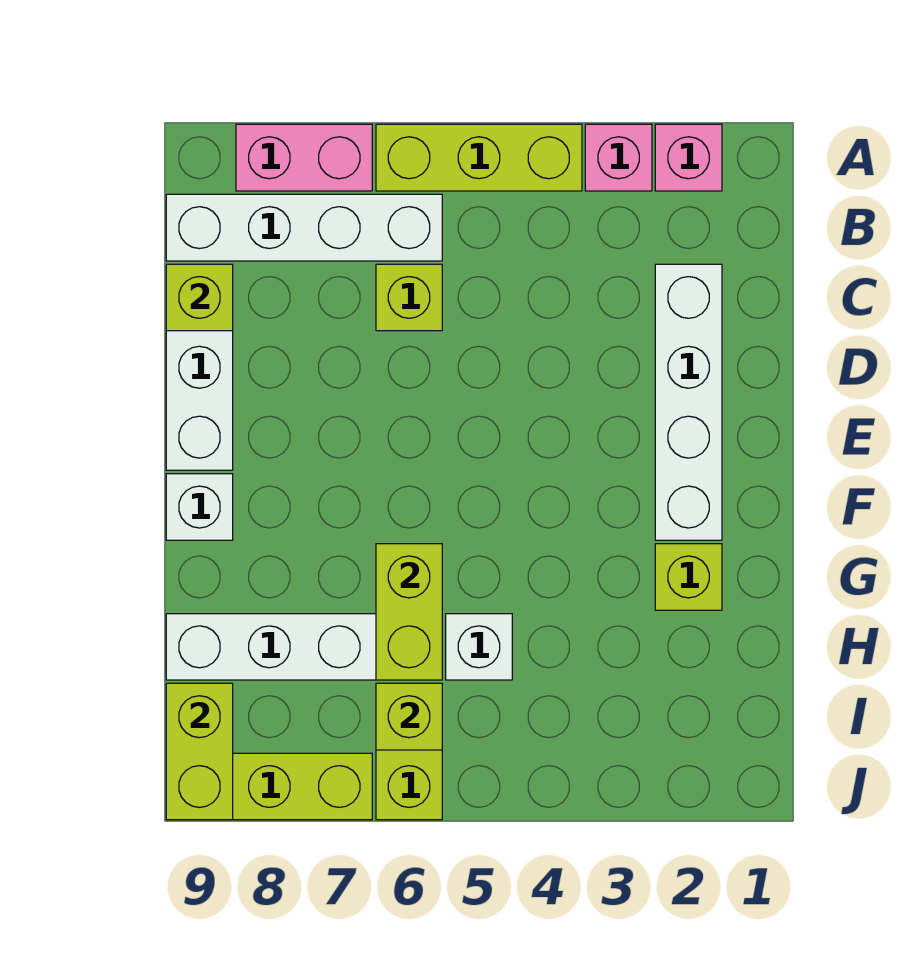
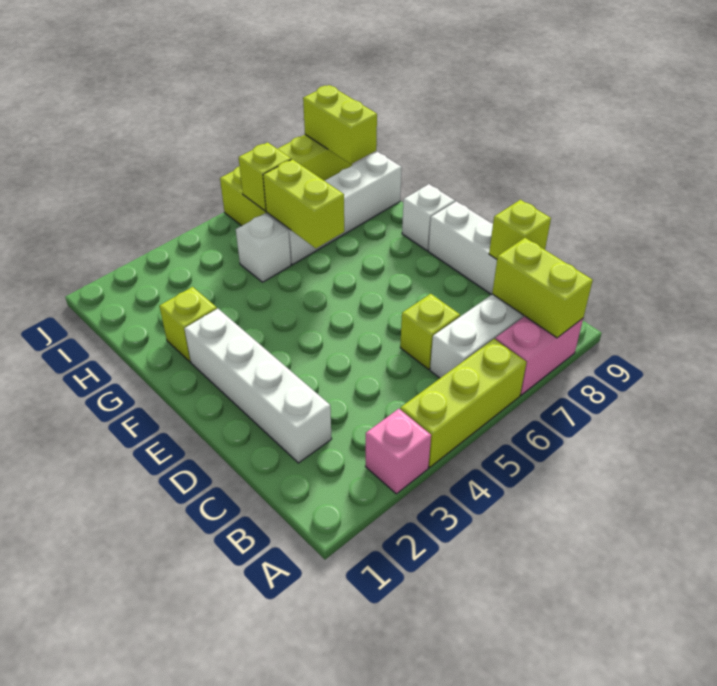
pink brick A2 level 1 -> none
none -> lime brick A8:B8 level 2

